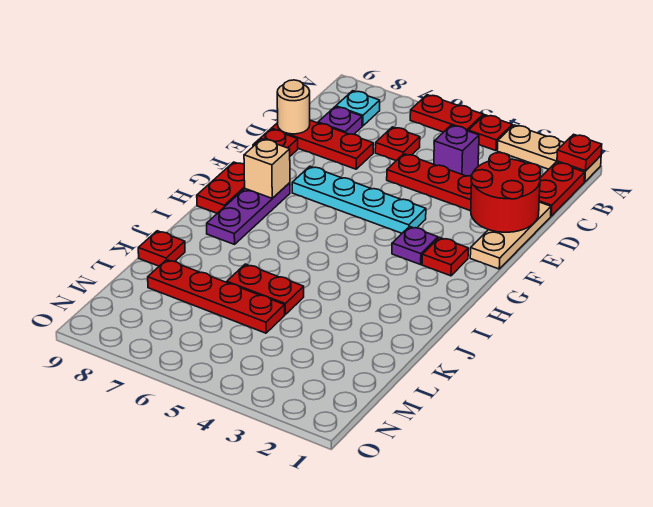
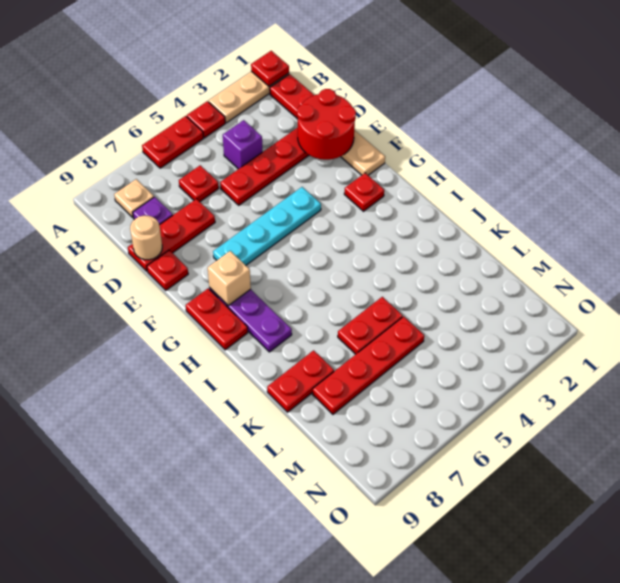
cyan plate B8 level 1 -> tan plate B8 level 1
purple plate G3 level 1 -> none
red plate K9 level 1 -> red plate K8:K9 level 1

